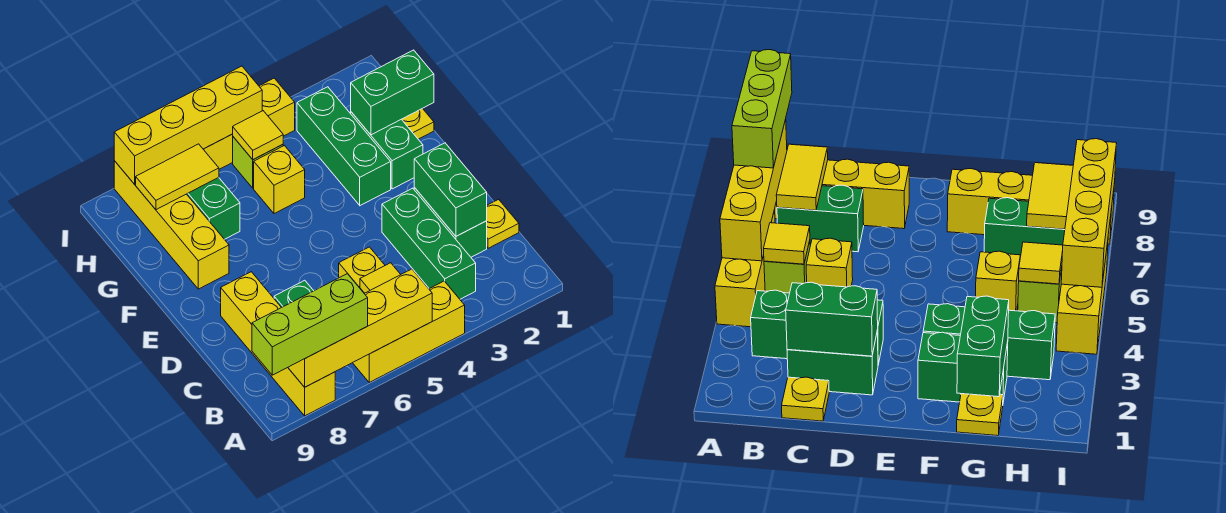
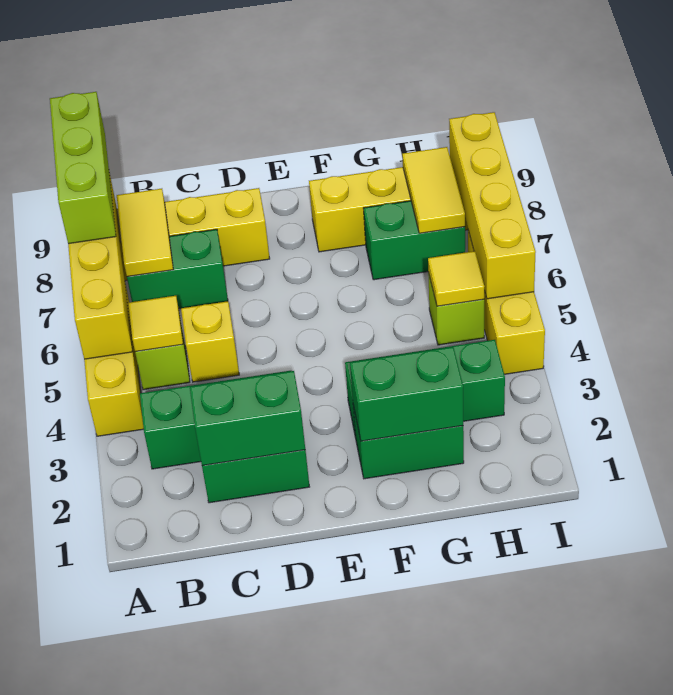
yellow plate C1 level 1 -> none
yellow plate G1 level 1 -> none
green brick G1:G2 level 2 -> green brick F2:G2 level 2
yellow brick G5 level 1 -> none

